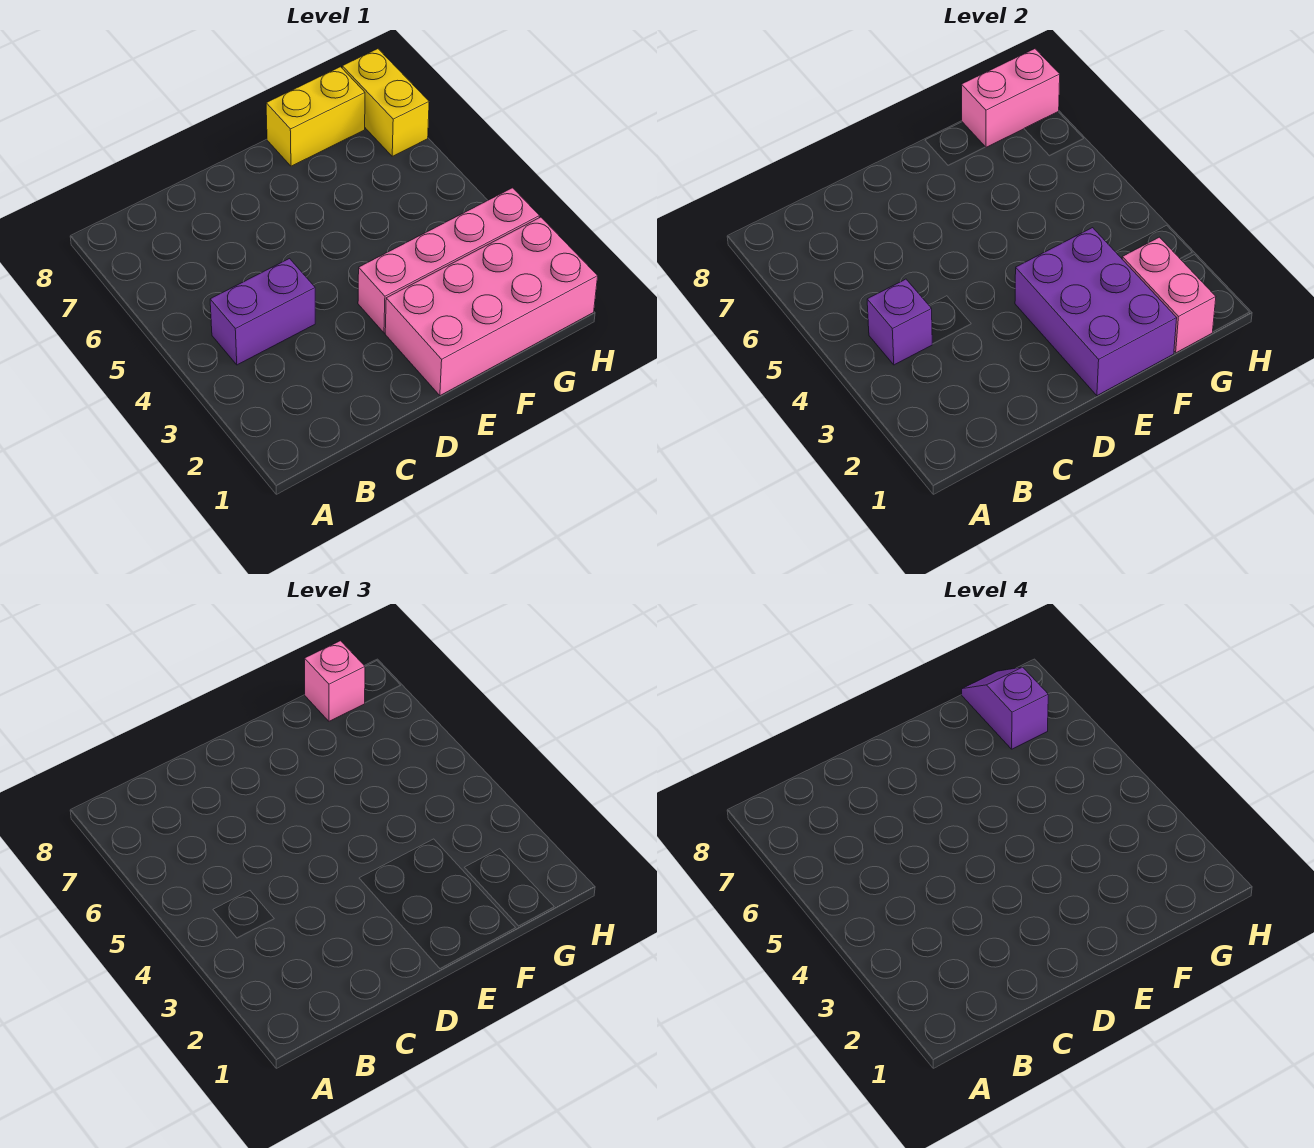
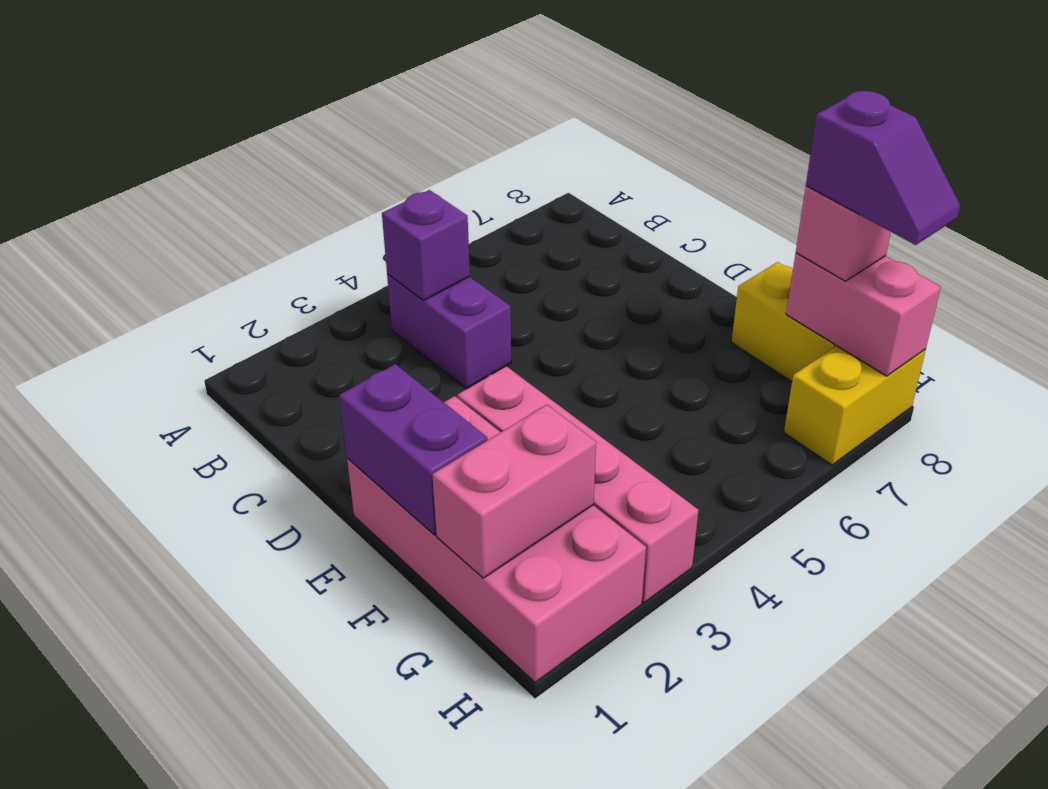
purple brick E1:F3 level 2 -> purple brick E1:F1 level 2
purple slope G7:G8 level 4 top 7 -> purple slope G8:H8 level 4 top G

